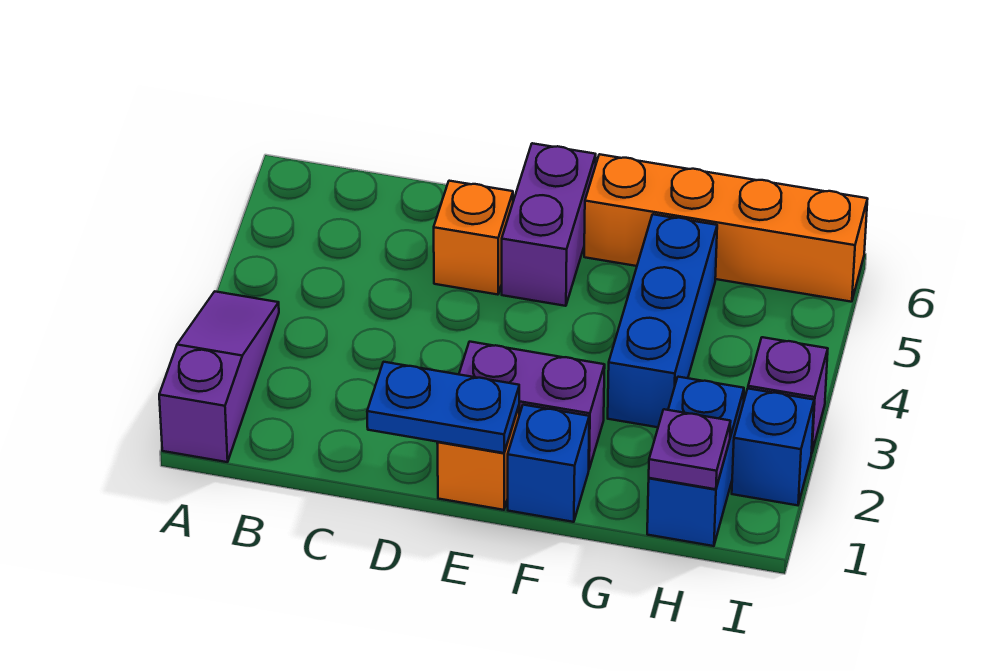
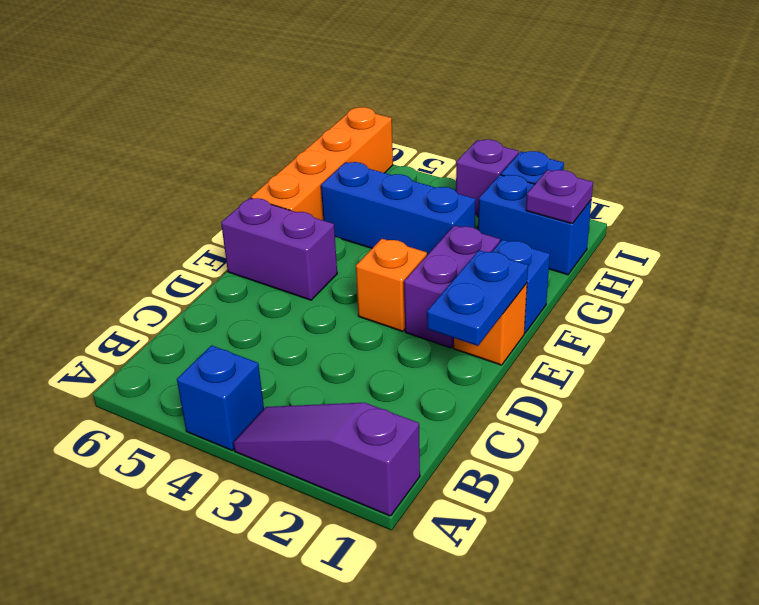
none -> blue brick A4 level 1
orange brick D5 level 1 -> orange brick E3 level 1

